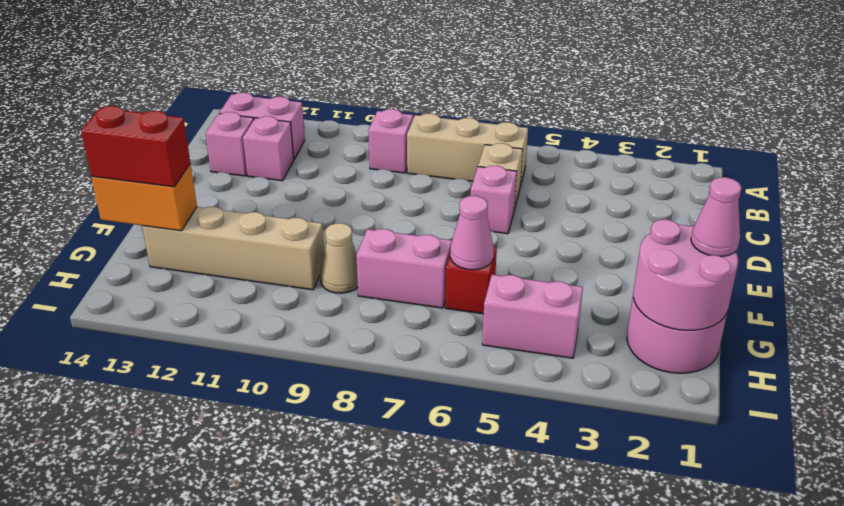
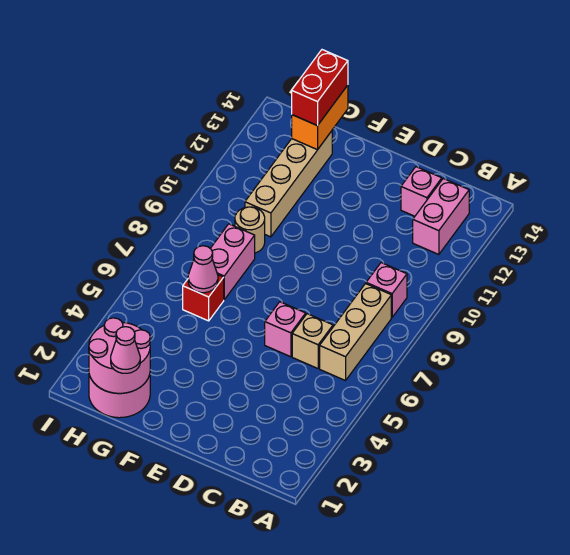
pink brick C12 level 1 -> none
tan cone G9 level 1 -> tan round brick G9 level 1
pink brick H4:H5 level 1 -> none

